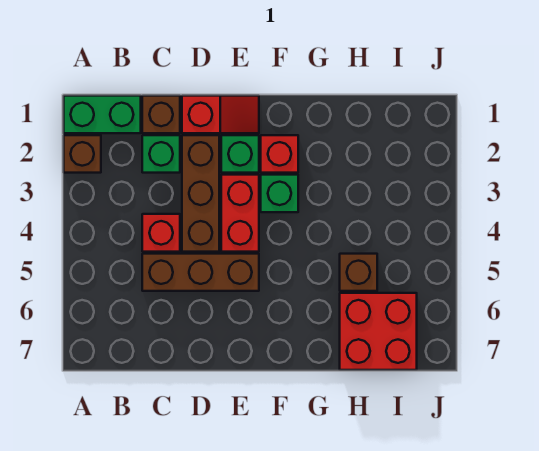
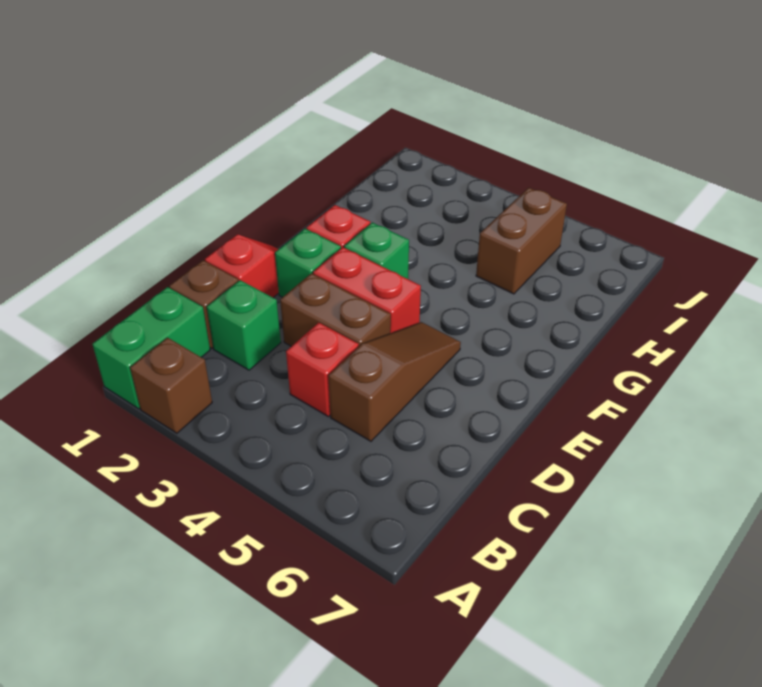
brown brick C5:E5 level 1 -> brown slope C5:E5 level 1 top C
brown brick D2:D4 level 1 -> brown brick D3:D4 level 1
brown brick H5 level 1 -> brown brick H5:I5 level 1
red brick H6:I7 level 1 -> none

